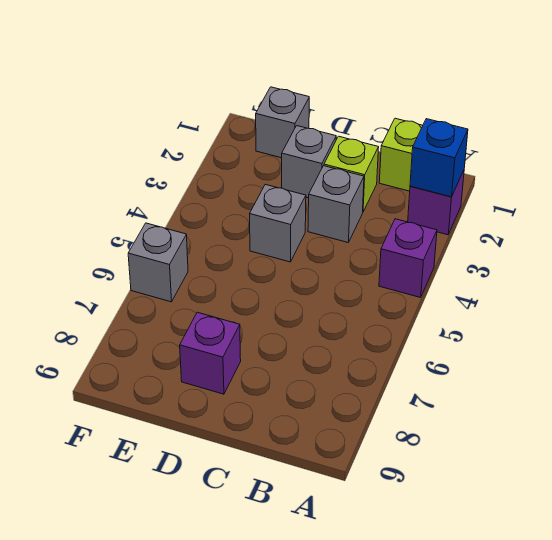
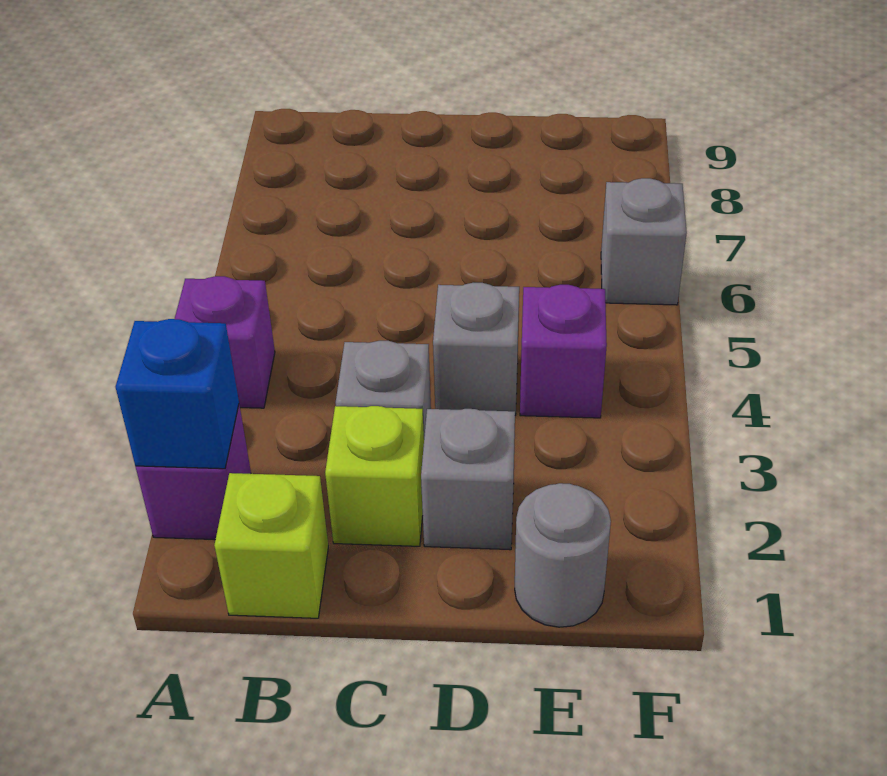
purple brick D8 level 1 -> purple brick E4 level 1
grey brick E1 level 1 -> grey round brick E1 level 1

